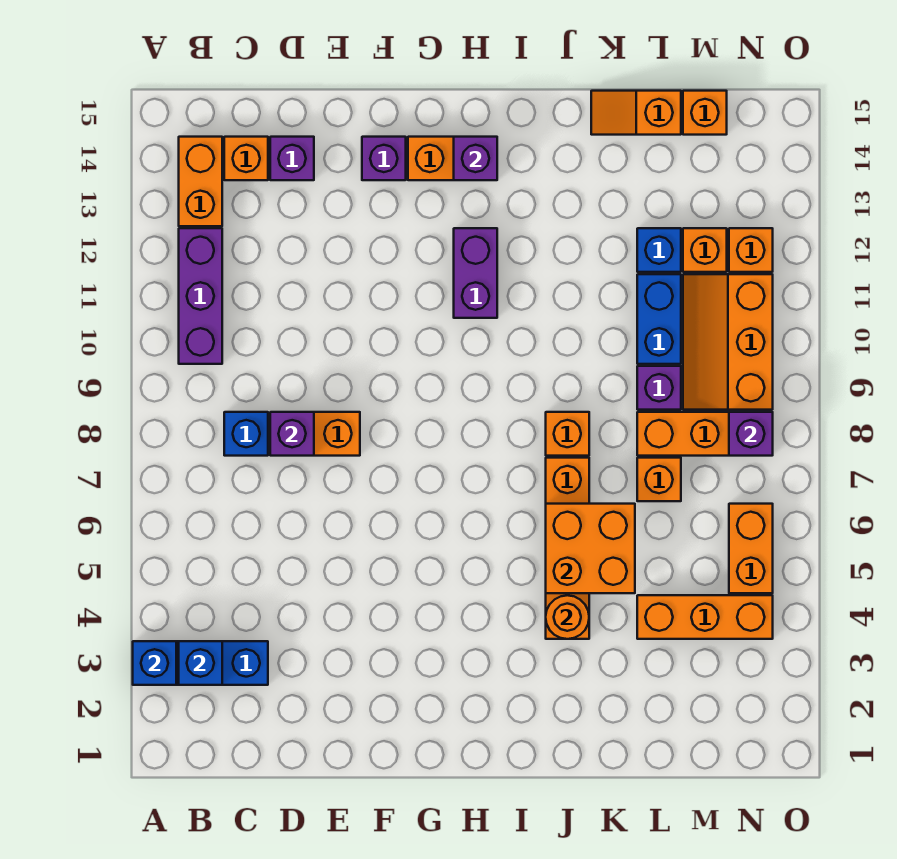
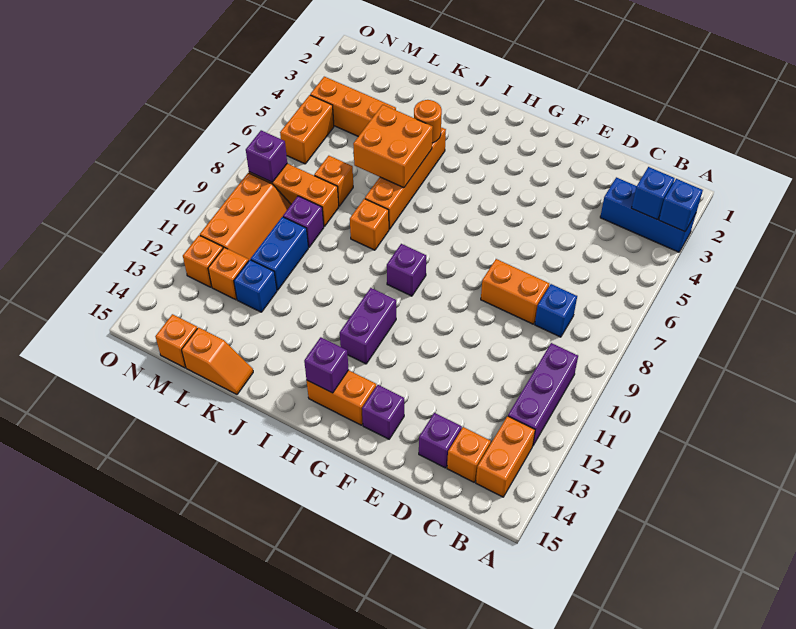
purple brick D8 level 2 -> purple brick H9 level 1

